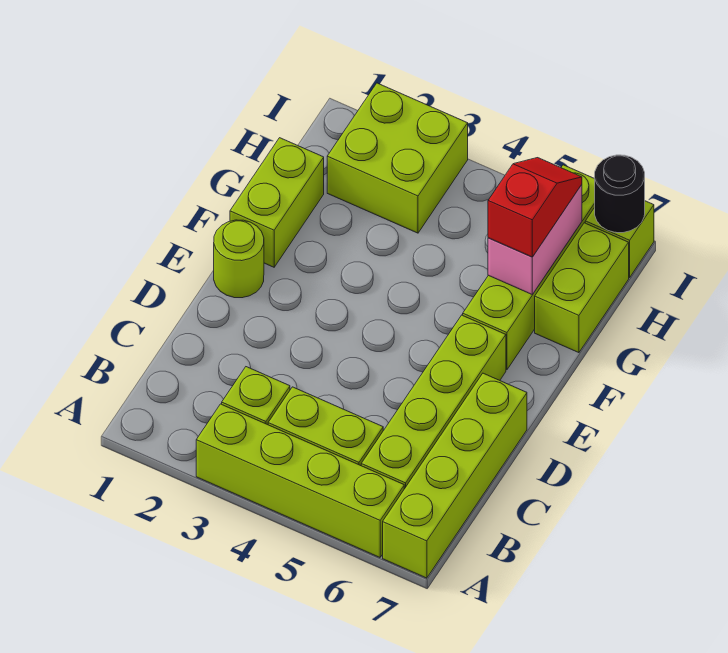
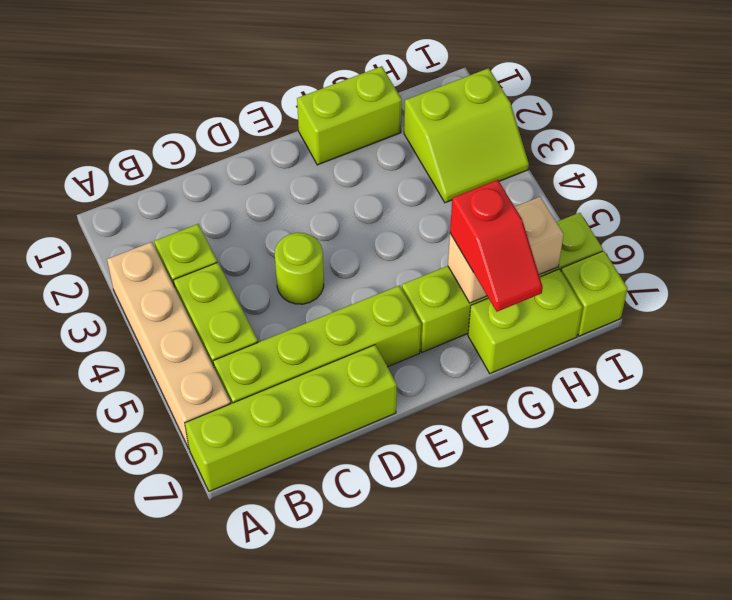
lime brick A3:A6 level 1 -> tan brick A3:A6 level 1
lime round brick E1 level 1 -> lime round brick D4 level 1
pink brick G6:H6 level 2 -> tan brick G6:H6 level 2
red slope G6:H6 level 3 top G -> red slope G6:G7 level 3 top 6
lime brick H2:I3 level 1 -> lime slope H2:I3 level 1 top 2
black round brick I7 level 2 -> none

